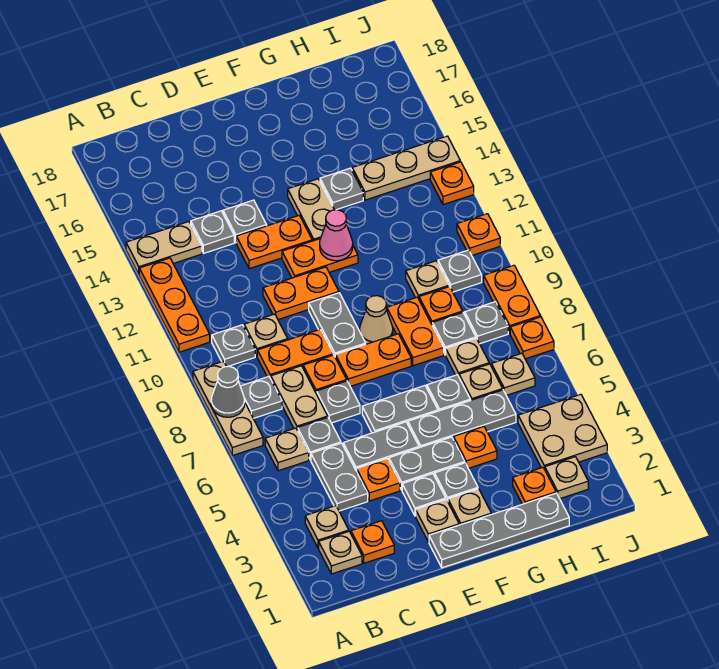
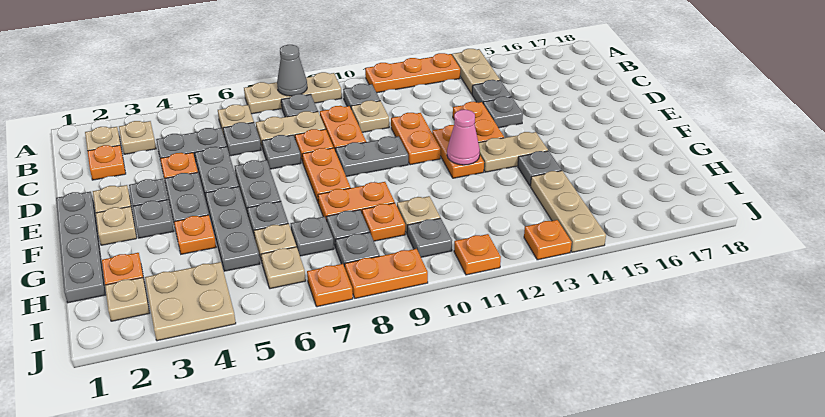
tan cone F9 level 1 -> none
tan plate H7 level 1 -> grey plate H7 level 1

